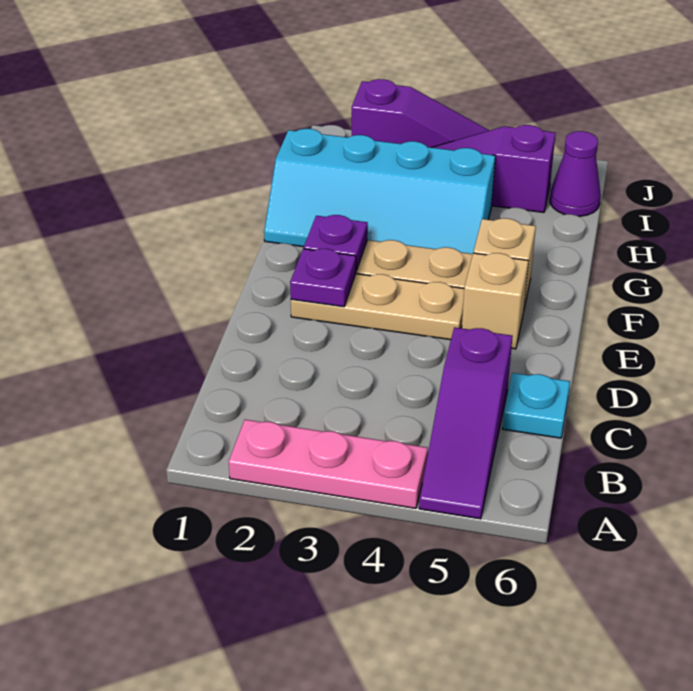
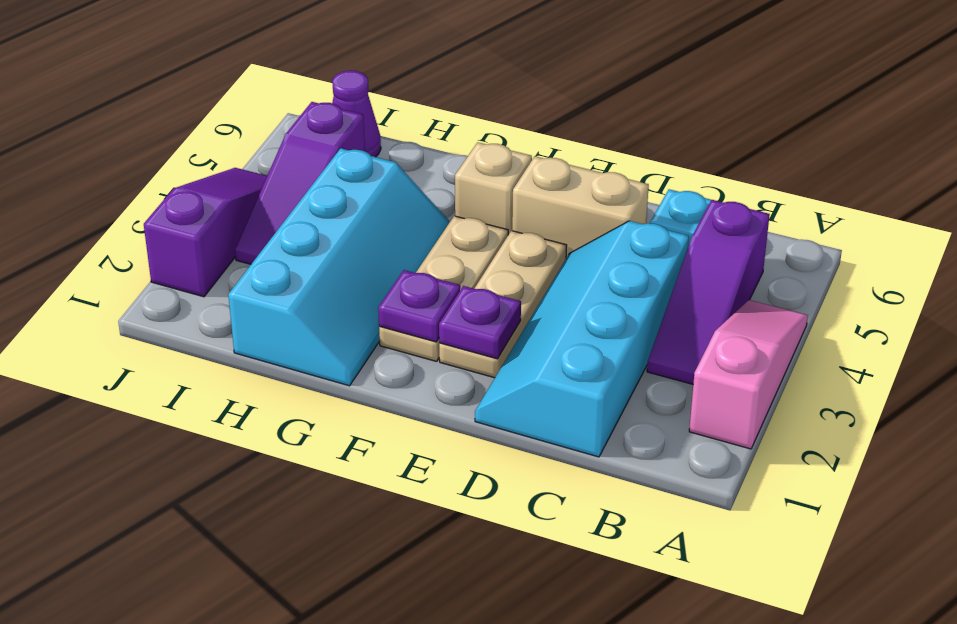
pink plate A2:A4 level 1 -> pink slope A2:A4 level 1 top 2
purple slope A5:C5 level 1 top C -> purple slope B3:B5 level 1 top 5
none -> cyan slope C1:D4 level 1 top C
tan brick E5 level 1 -> tan brick D5:E5 level 1

